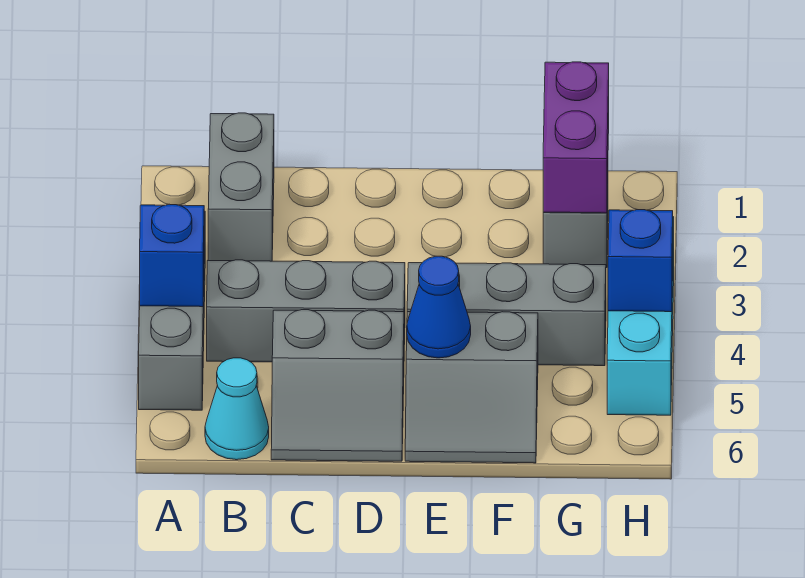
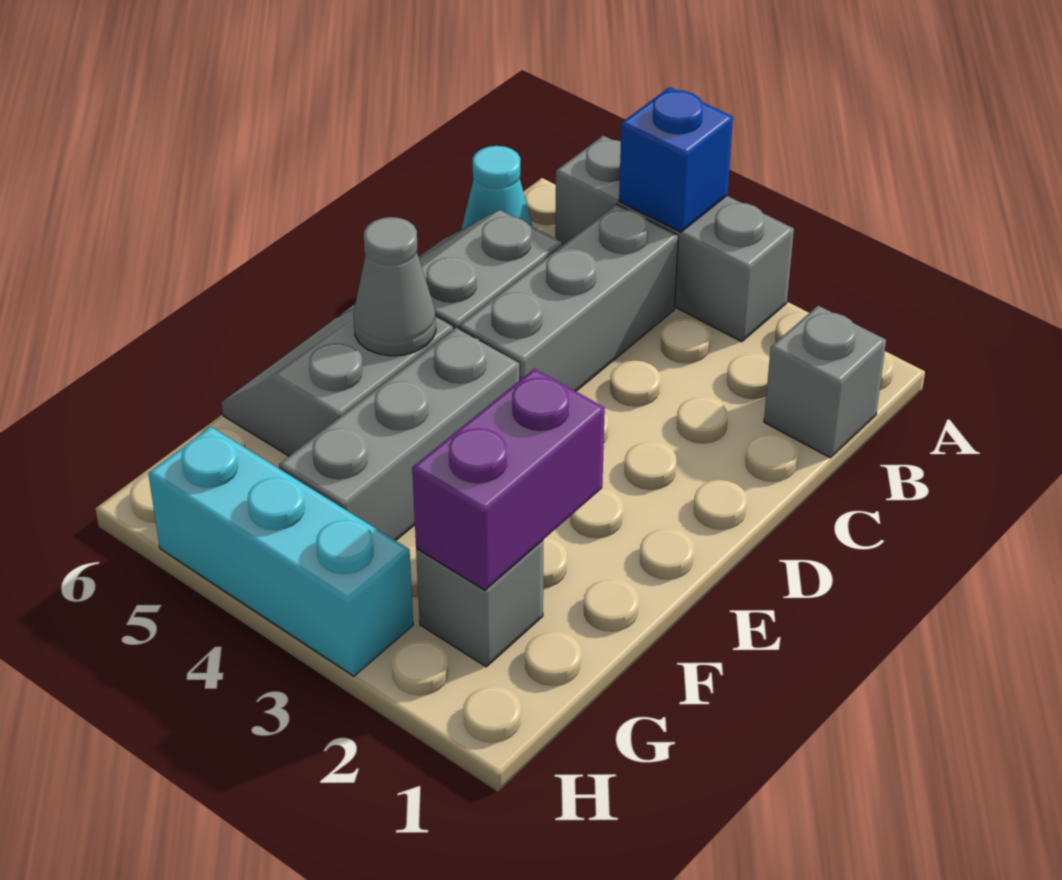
grey brick B1:B2 level 1 -> grey brick B1 level 1
blue cone E5 level 2 -> grey cone E5 level 2
purple brick G1:G2 level 2 -> purple brick F2:G2 level 2
blue brick H4 level 2 -> none

